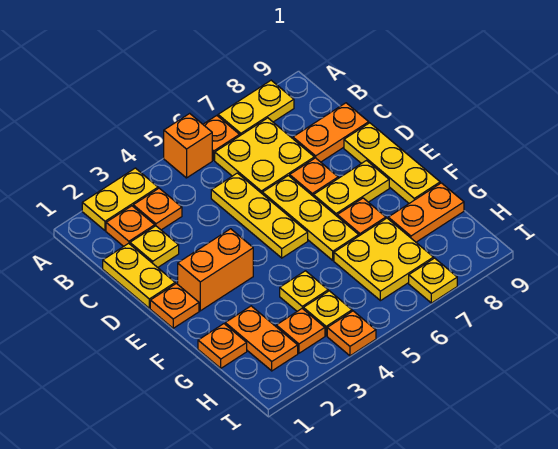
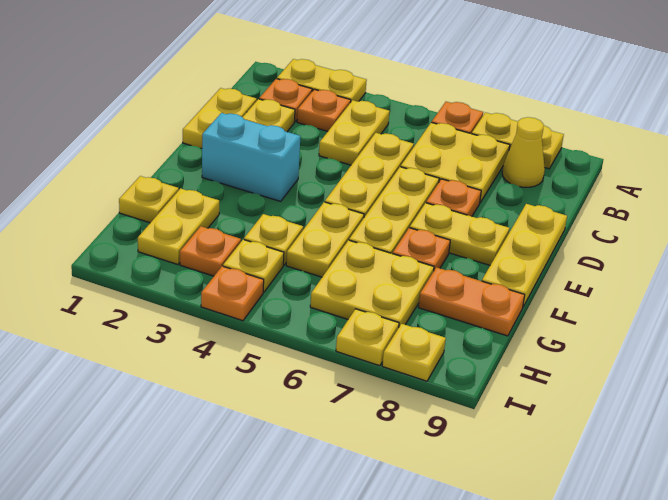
orange brick A5 level 1 -> none
none -> yellow plate B4:C4 level 1
none -> yellow cone B8 level 1
orange plate C8:C9 level 1 -> none
orange plate E1 level 1 -> none
orange brick E2:E3 level 1 -> cyan brick E2:E3 level 1
none -> yellow plate F5:G5 level 1
orange plate G1 level 1 -> yellow plate G1 level 1
orange plate G2:H2 level 1 -> yellow plate G2:H2 level 1
none -> yellow plate I8 level 1

